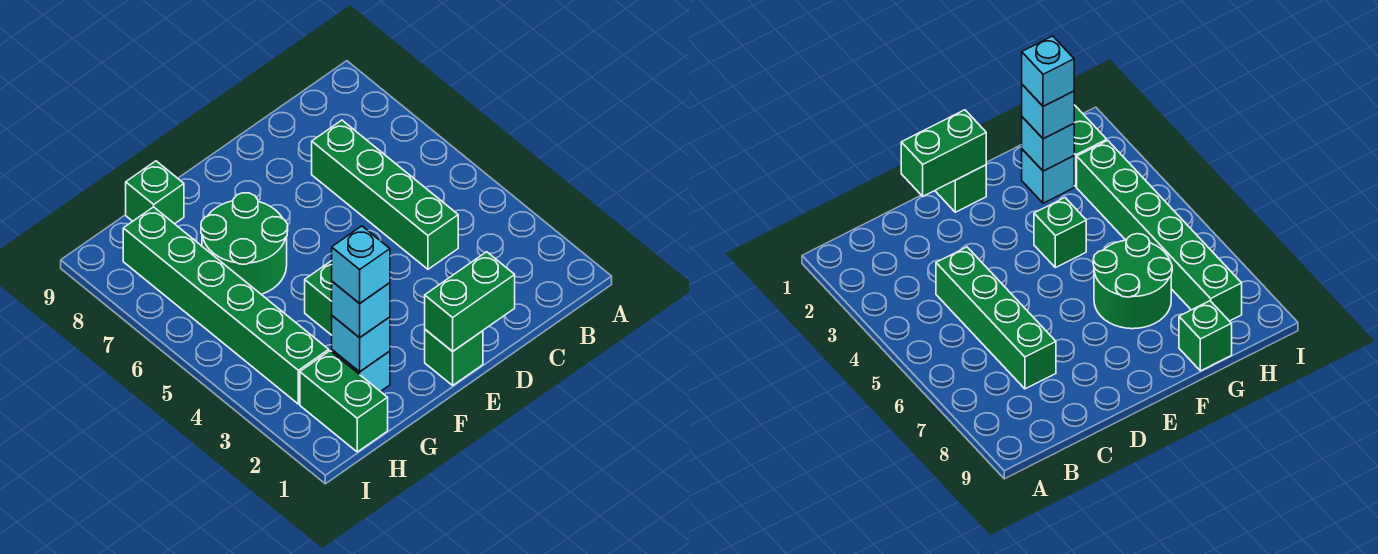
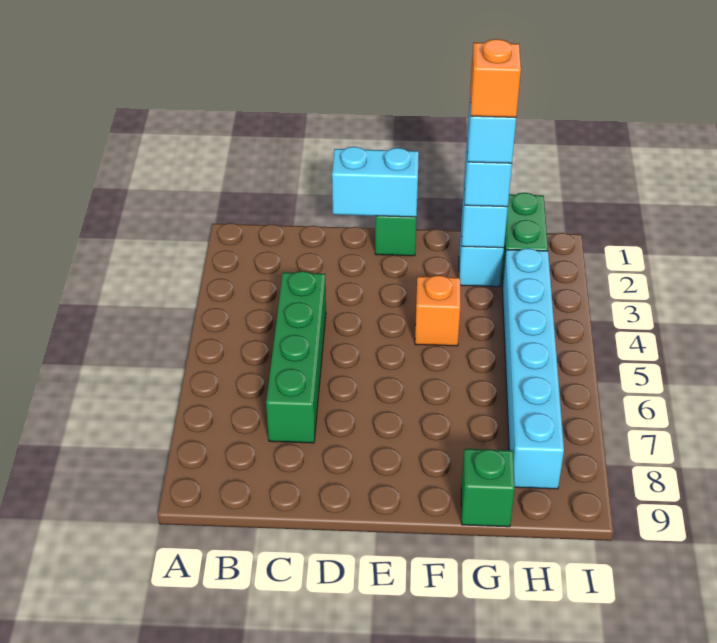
green brick D1:E1 level 2 -> cyan brick D1:E1 level 2
green brick F4 level 1 -> orange brick F4 level 1
green round brick F6:G7 level 1 -> none
none -> orange brick G2 level 5
green brick H3:H8 level 1 -> cyan brick H3:H8 level 1

